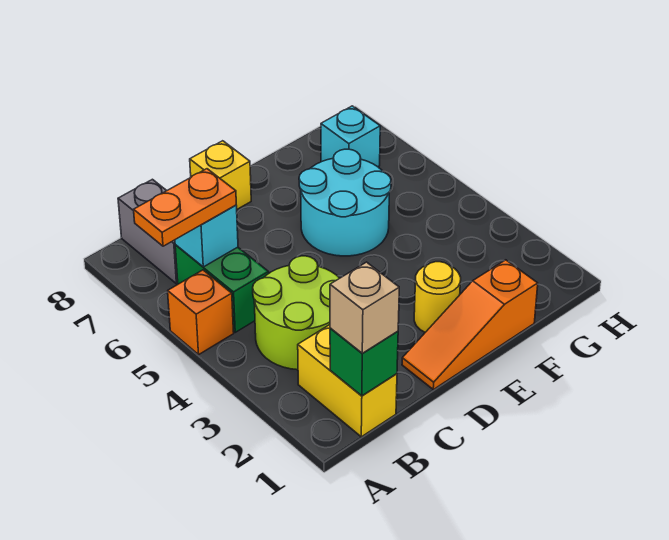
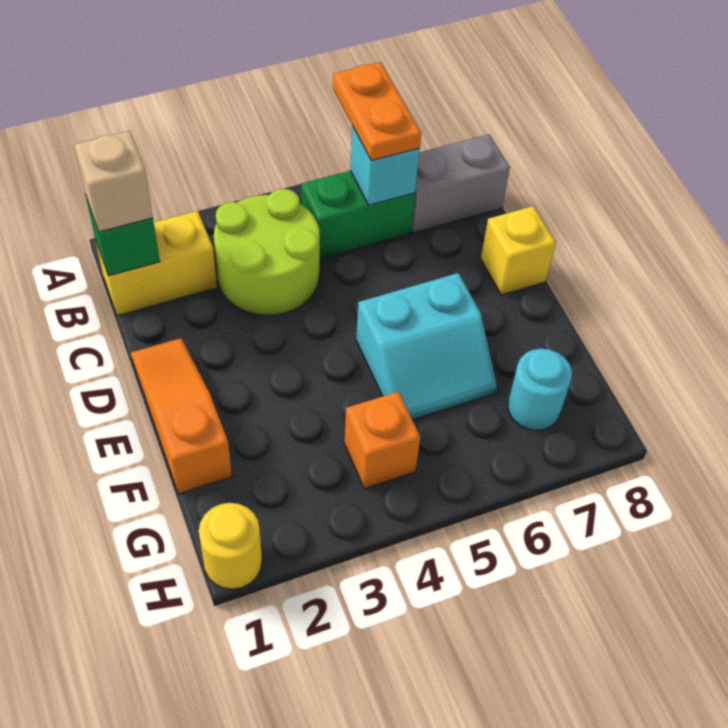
orange brick A5 level 1 -> orange brick G4 level 1
yellow round brick E2 level 1 -> yellow round brick H1 level 1
cyan round brick E5:F6 level 1 -> cyan slope E5:F6 level 1 top E
cyan brick G7 level 1 -> cyan round brick G7 level 1

